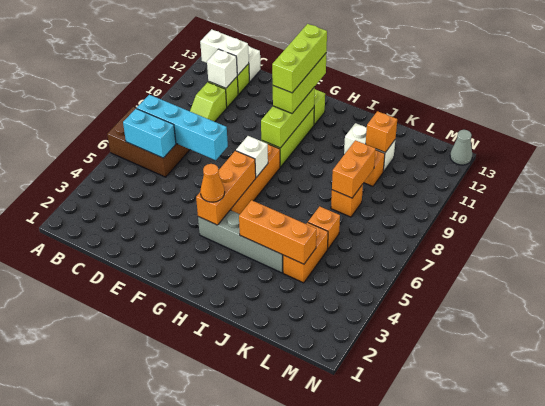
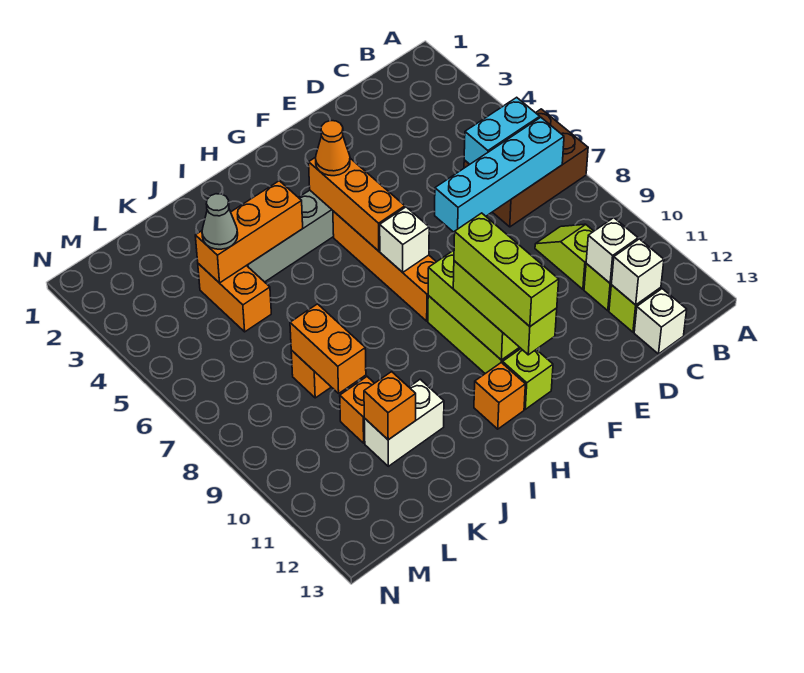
white brick B12:C12 level 2 -> white brick C12 level 2
orange brick K6 level 1 -> orange brick H12 level 1
grey cone N13 level 1 -> grey cone K4 level 3

